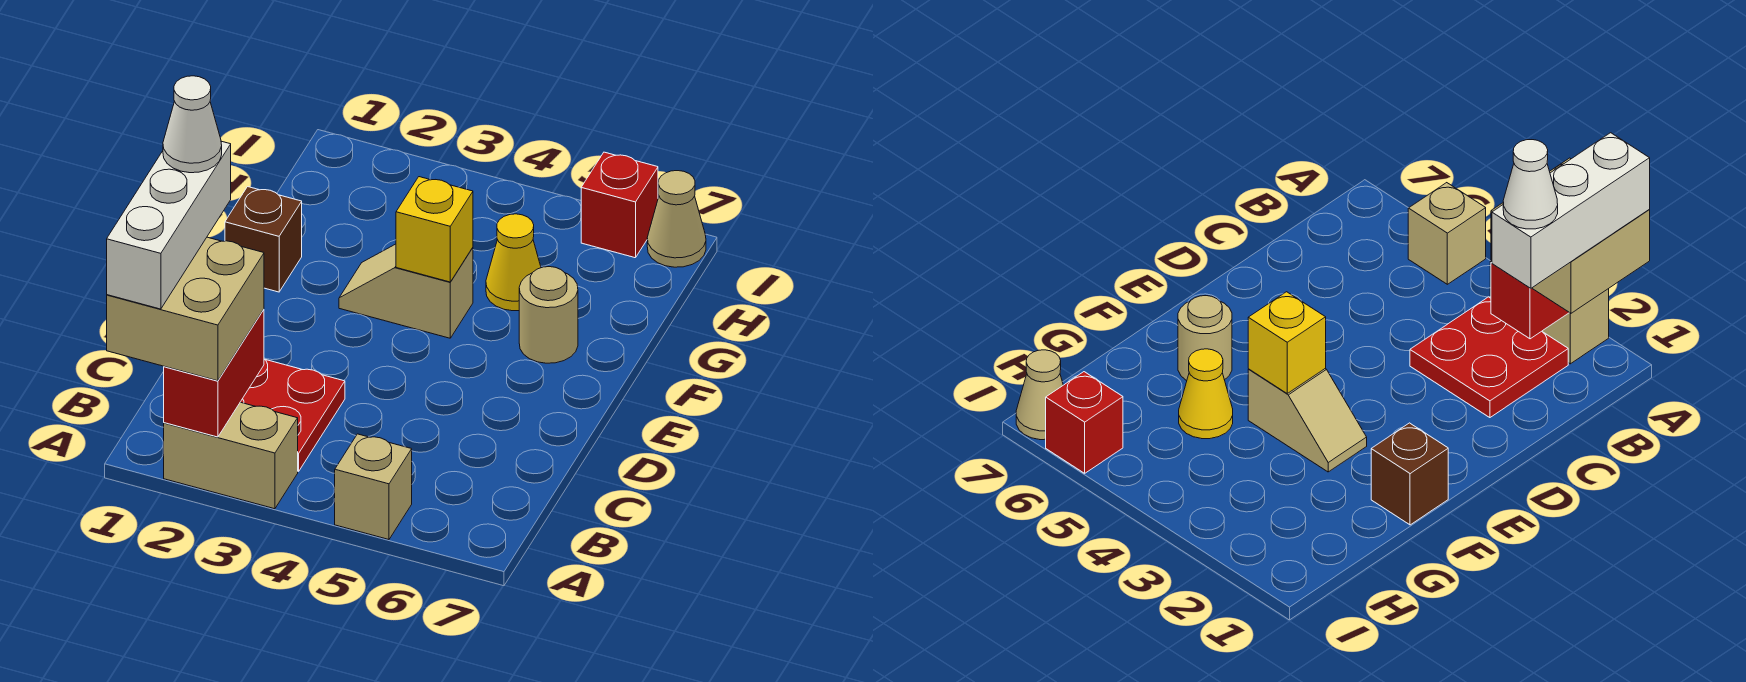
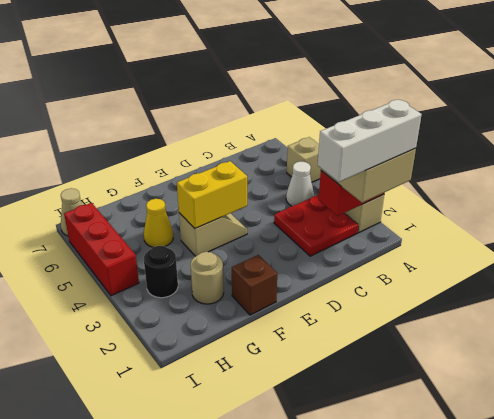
white cone C1 level 5 -> white cone B4 level 1
tan slope F3:F4 level 1 top 4 -> tan slope E4:F4 level 1 top F
yellow brick F4 level 2 -> yellow brick E4:F4 level 2
tan round brick F6 level 1 -> tan round brick G2 level 1
none -> black round brick H3 level 1
red brick I6 level 1 -> red brick I4:I6 level 1

